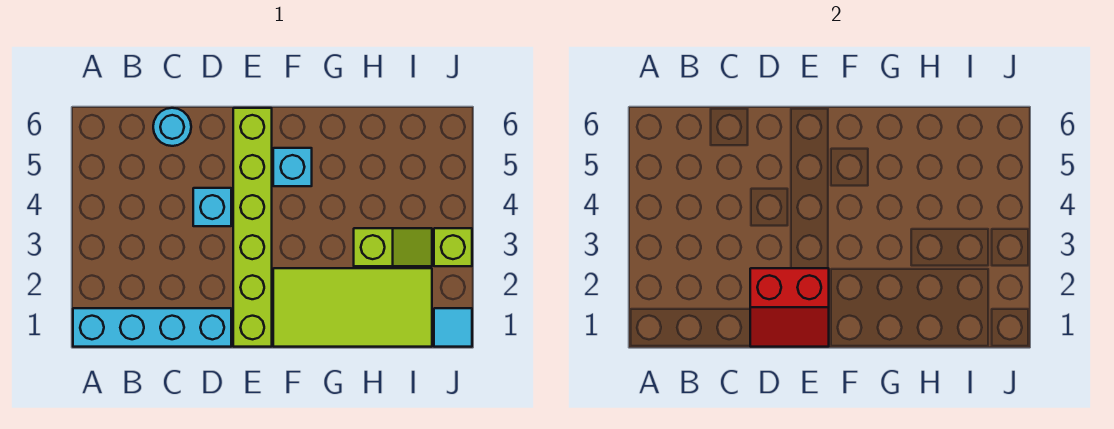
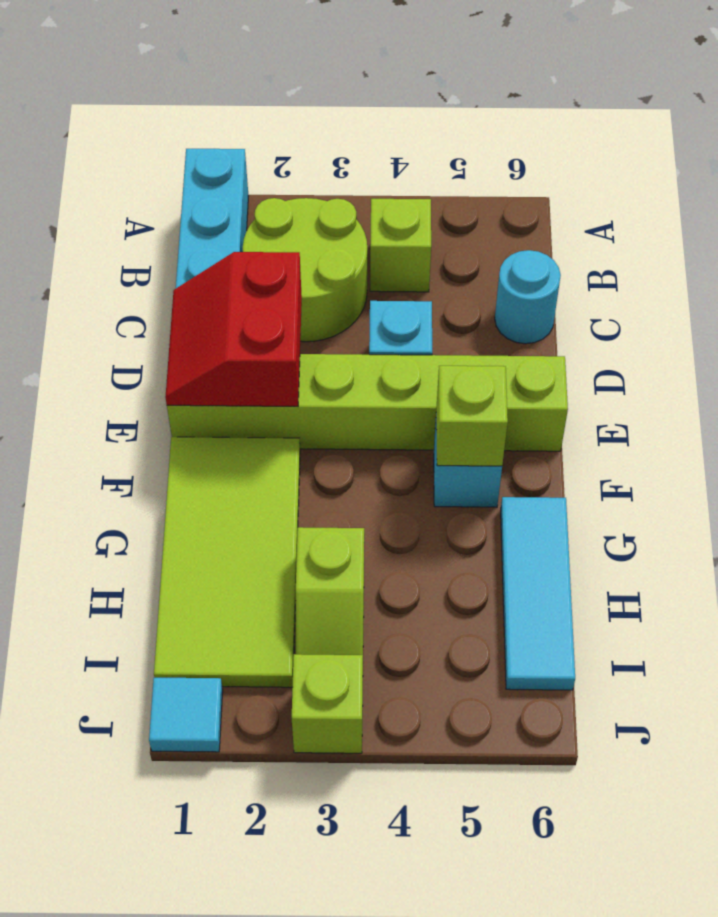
none -> lime round brick B2:C3 level 1
none -> lime brick B4 level 1
none -> lime brick F5 level 2
none -> cyan tile G6:I6 level 1

